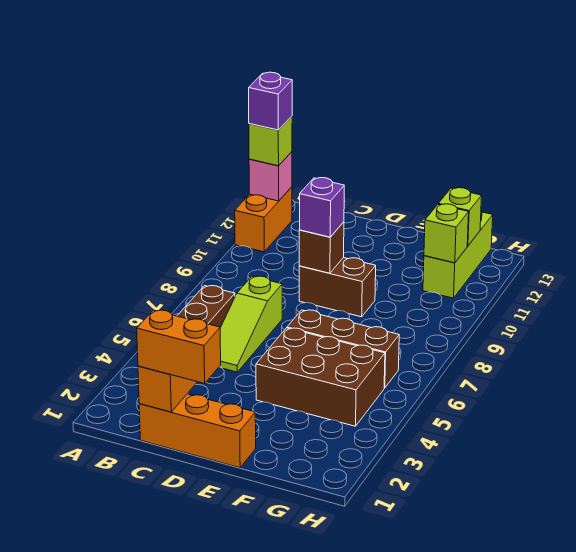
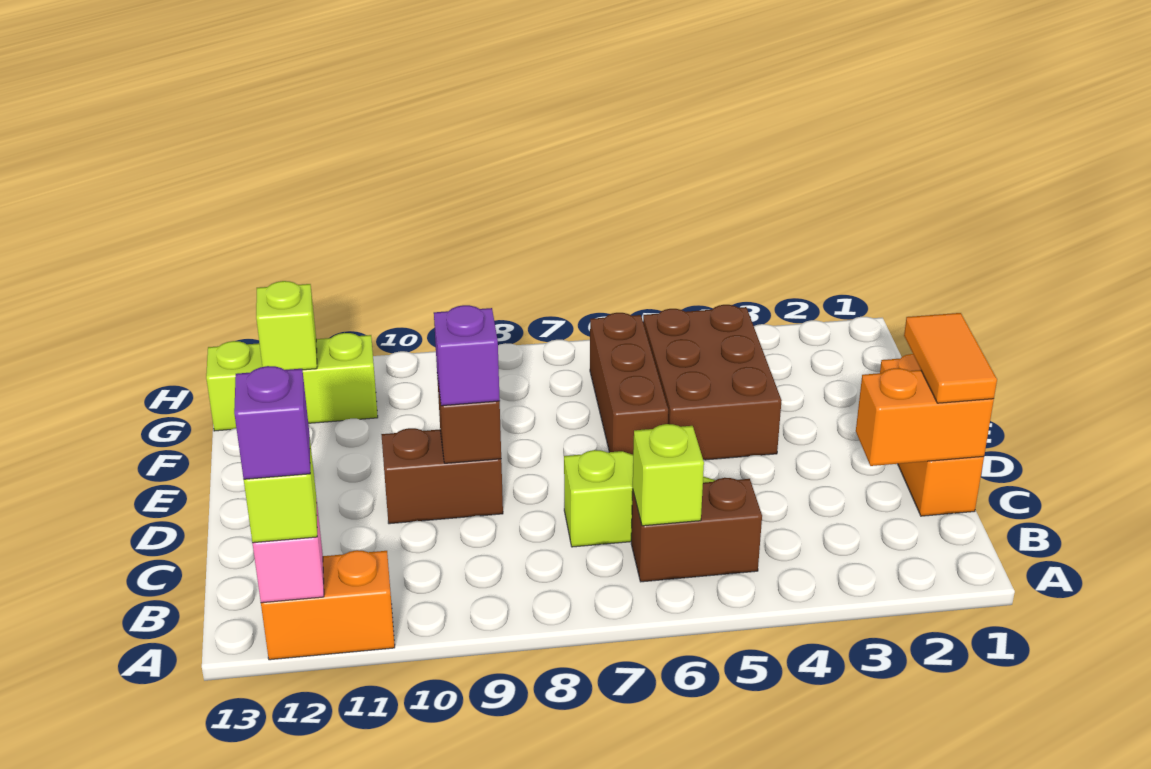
orange brick C1:D1 level 3 -> orange tile C1:D1 level 3
brown brick D9:E9 level 1 -> brown brick D9:D10 level 1
lime brick G11 level 2 -> lime brick B6 level 2

